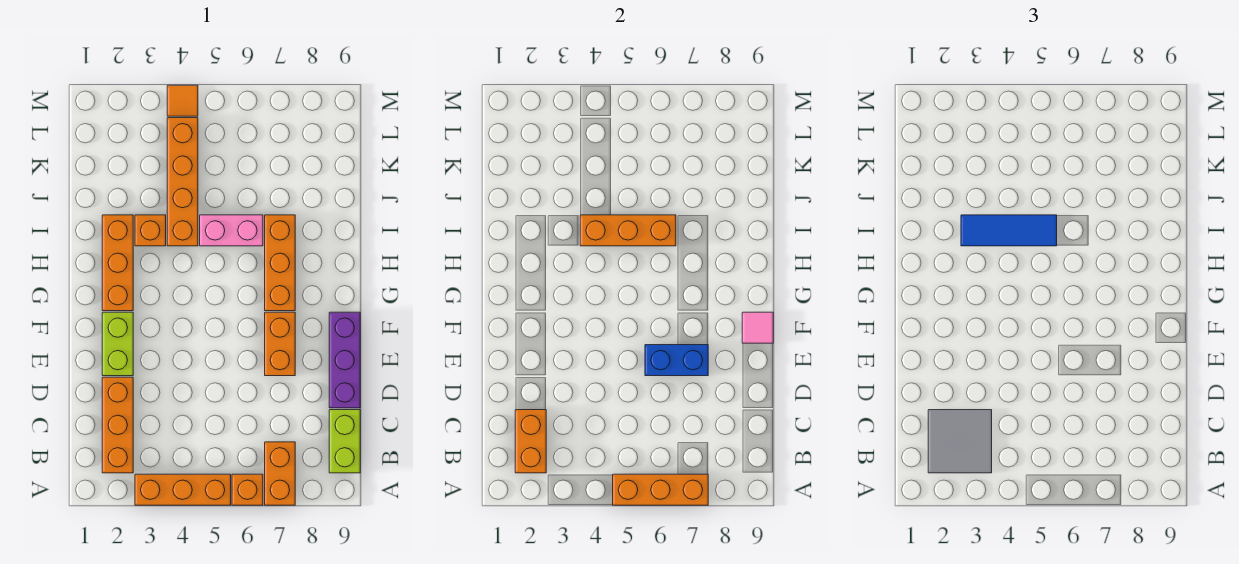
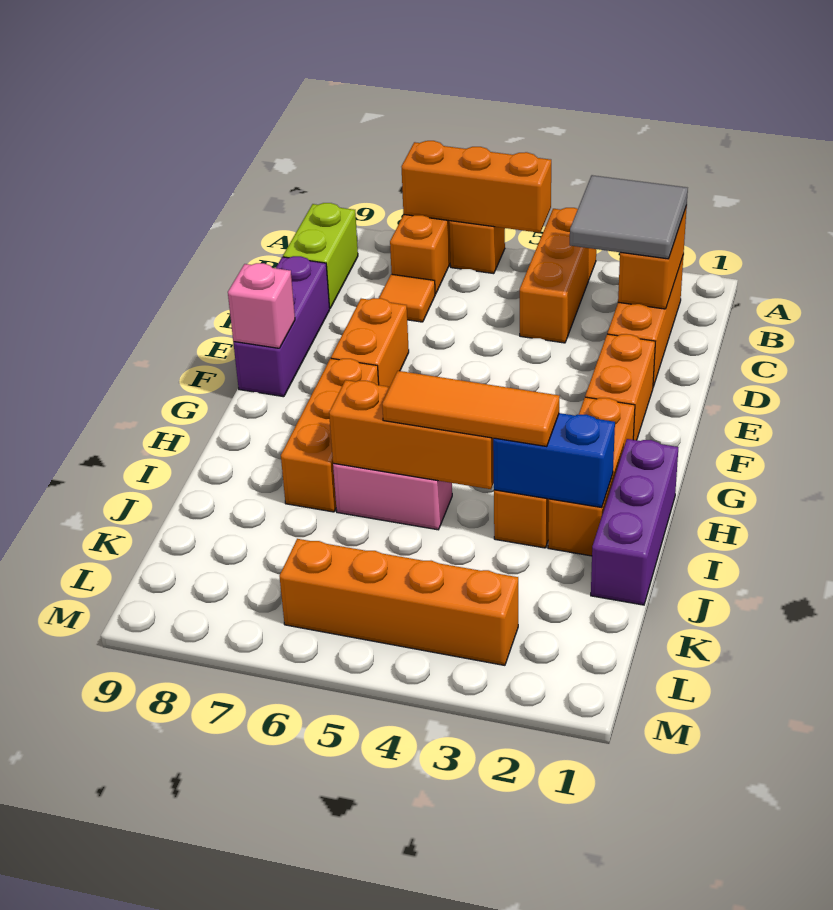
orange brick A3:A5 level 1 -> orange brick A4:C4 level 1
lime brick E2:F2 level 1 -> orange brick E2:F2 level 1
blue brick E6:E7 level 2 -> blue brick I2:I3 level 2
pink tile F9 level 2 -> pink brick F9 level 2
none -> purple brick H1:J1 level 1
blue tile I3:I5 level 3 -> orange tile I3:I5 level 3
orange brick I4:L4 level 1 -> orange brick L3:L6 level 1
orange tile M4 level 1 -> orange tile C7 level 1

